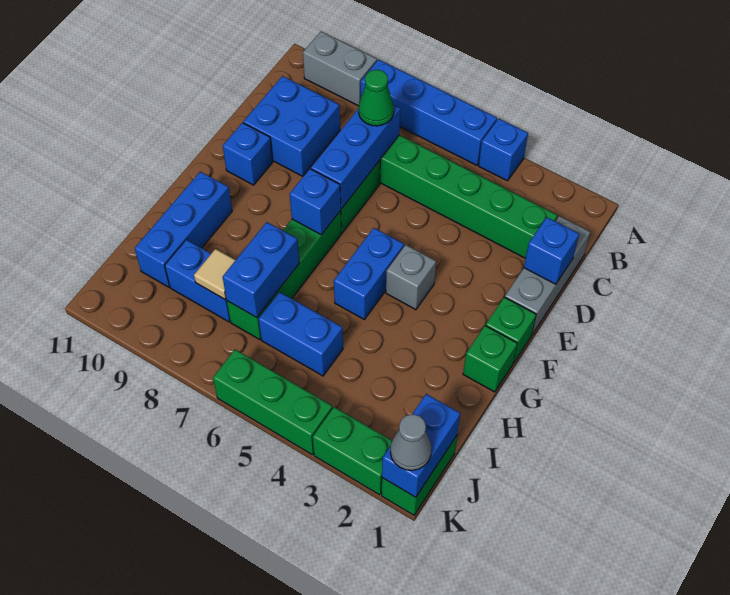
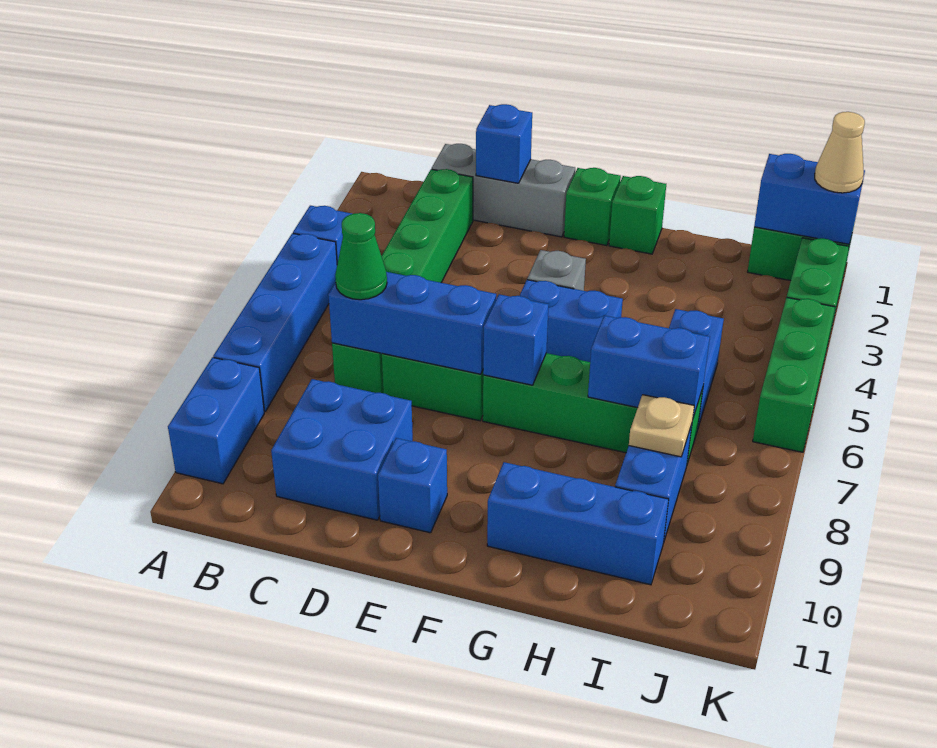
grey brick A9:A10 level 1 -> blue brick A9:A10 level 1
tan tile I8 level 2 -> tan plate I8 level 2
grey cone K1 level 3 -> tan cone K1 level 3

